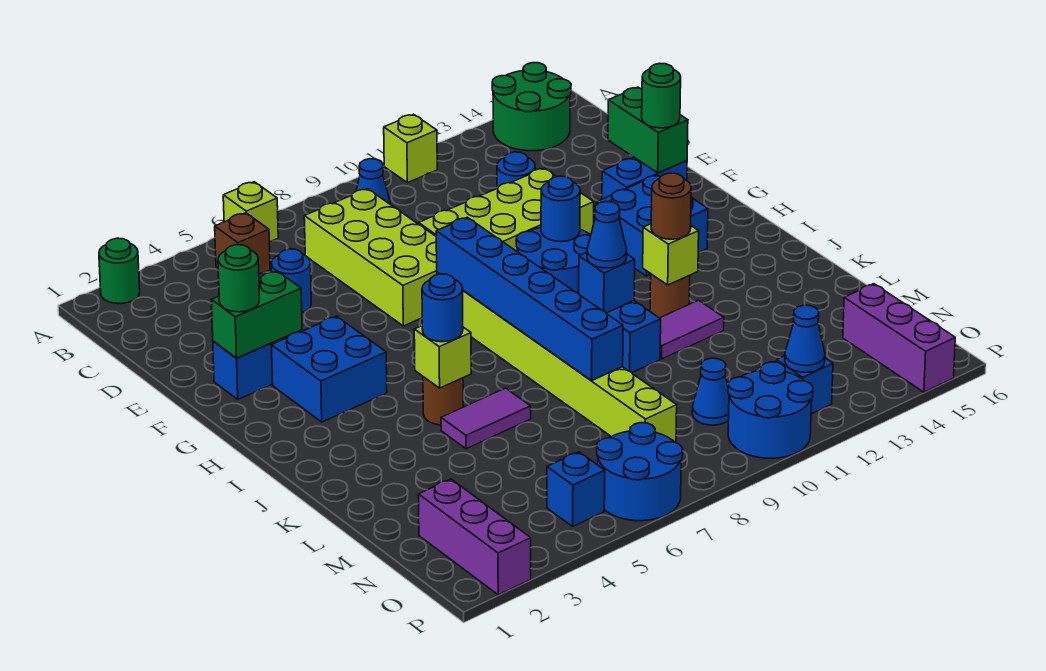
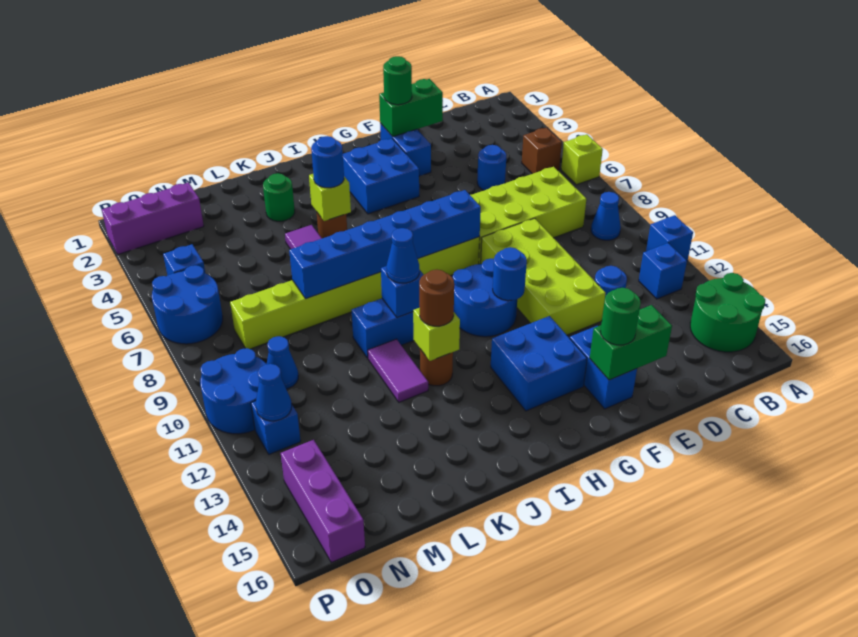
green round brick A2 level 1 -> green round brick K3 level 1
lime brick A11 level 1 -> blue brick A11 level 1
none -> blue brick B12 level 1
green brick F2:F3 level 2 -> green brick E2:F2 level 2
purple brick N15:P15 level 1 -> purple brick O14:O16 level 1

